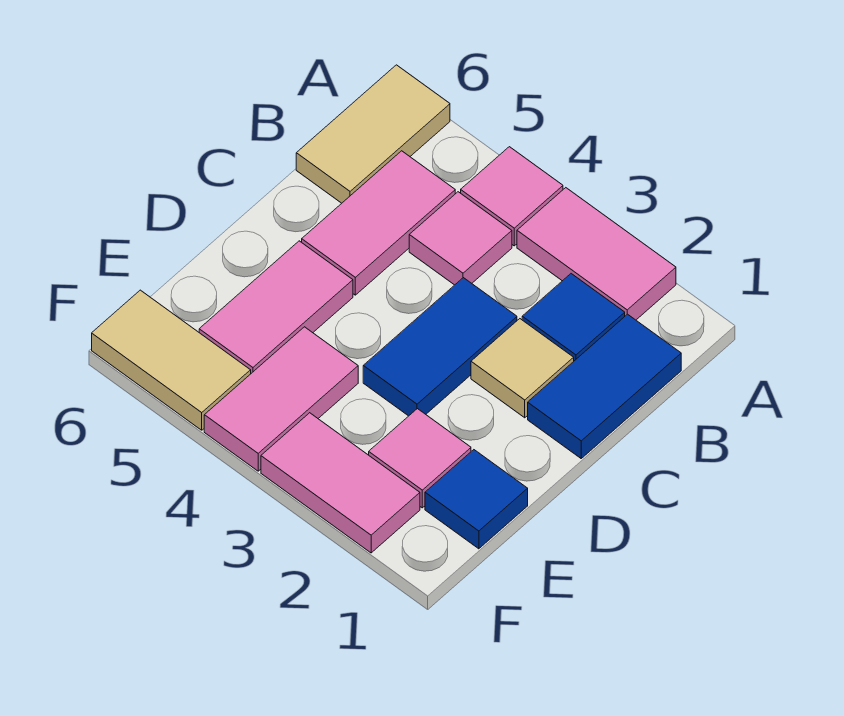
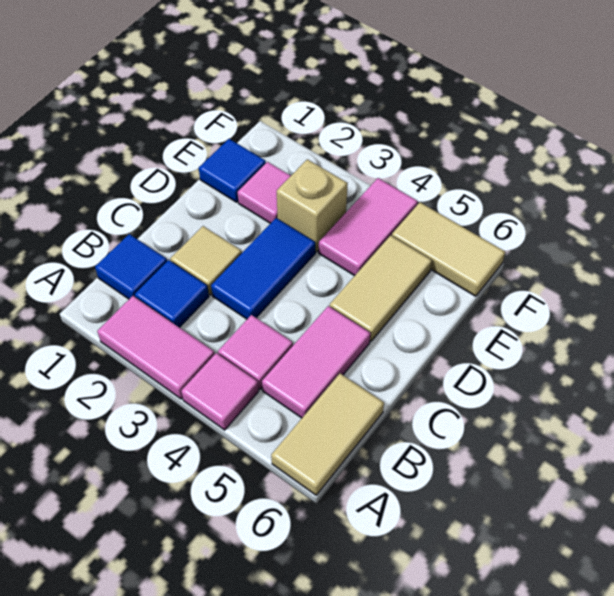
blue tile B1:C1 level 1 -> blue tile B1 level 1
pink tile D5:E5 level 1 -> tan tile D5:E5 level 1
none -> tan brick E3 level 1
pink tile F2:F3 level 1 -> none

